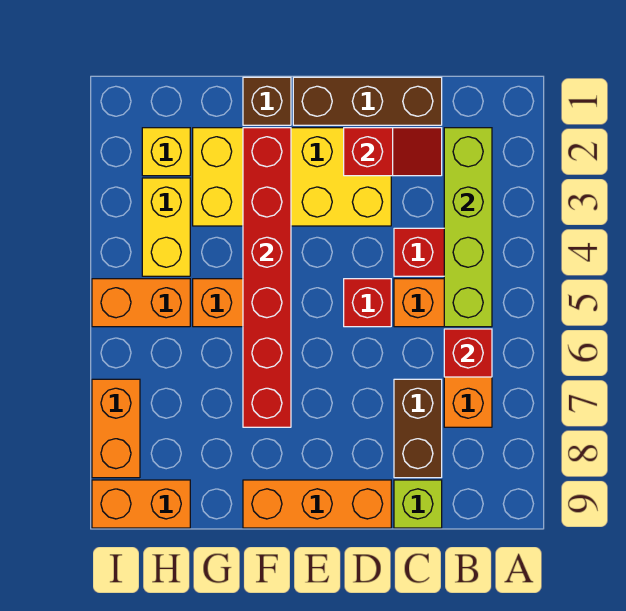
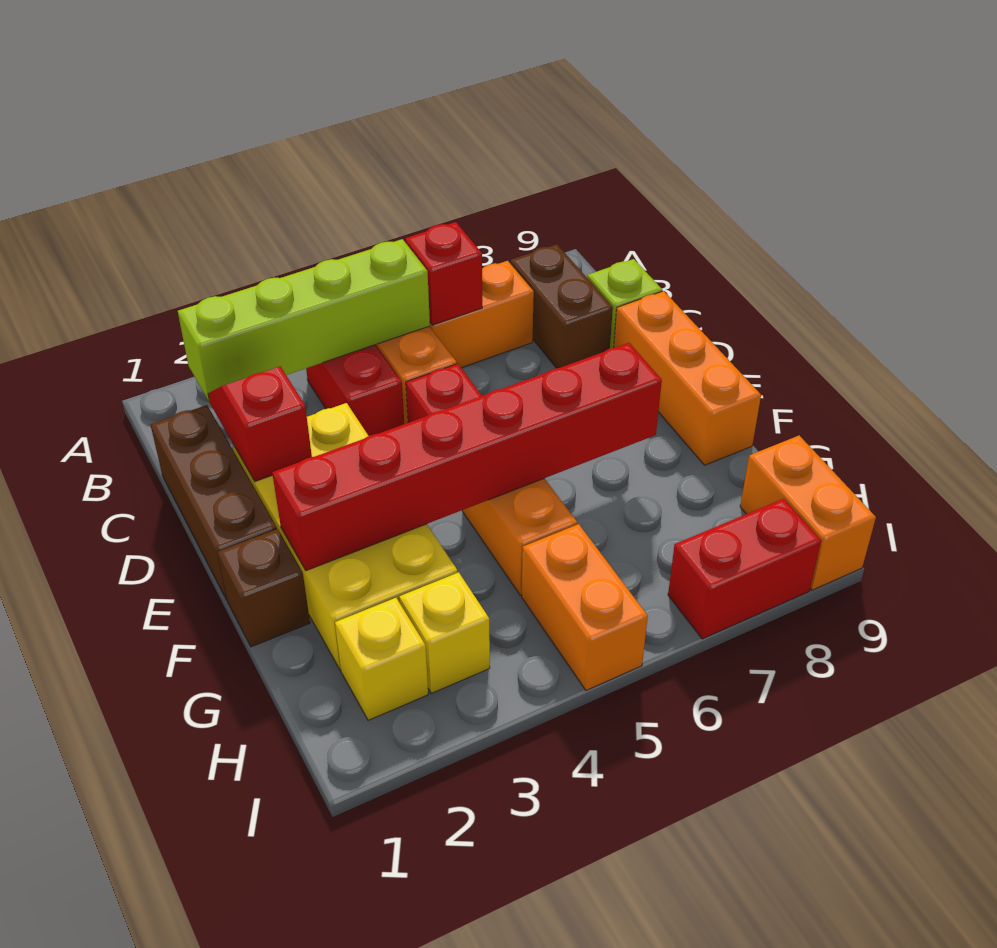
brown brick C7:C8 level 1 -> brown brick B8:C8 level 1
yellow brick H3:H4 level 1 -> yellow brick H3 level 1
orange brick I7:I8 level 1 -> red brick I7:I8 level 1

